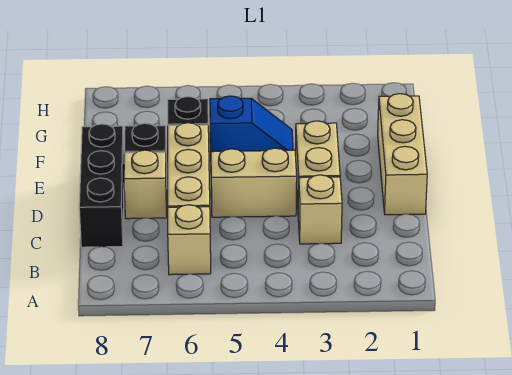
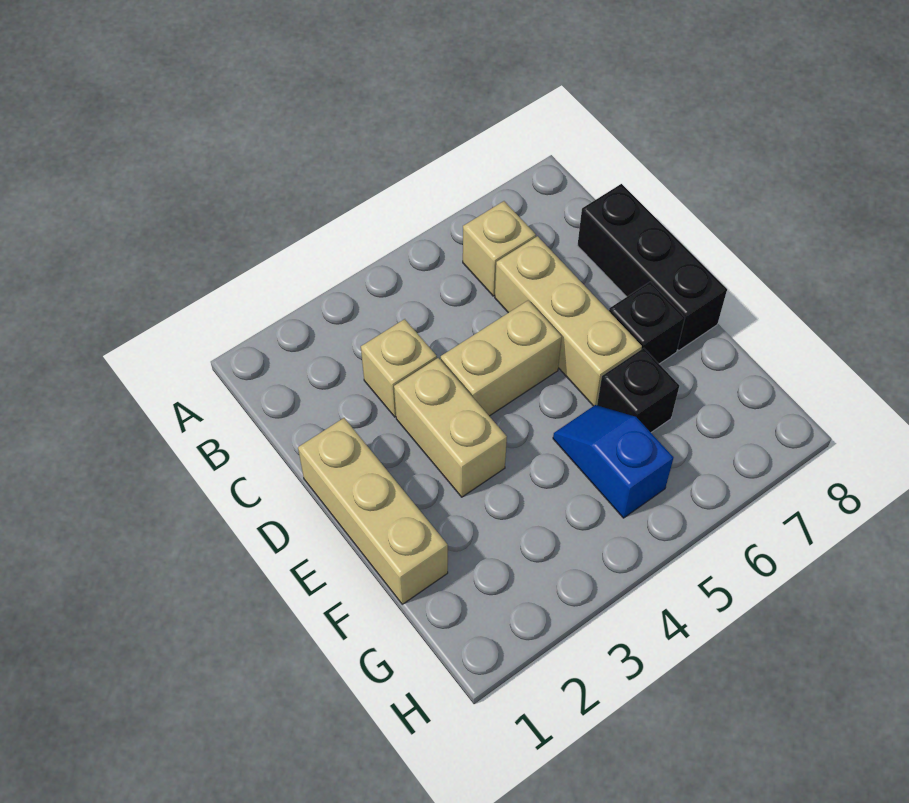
tan brick D7 level 1 -> none
blue slope F4:F5 level 1 top 5 -> blue slope F5:G5 level 1 top G

